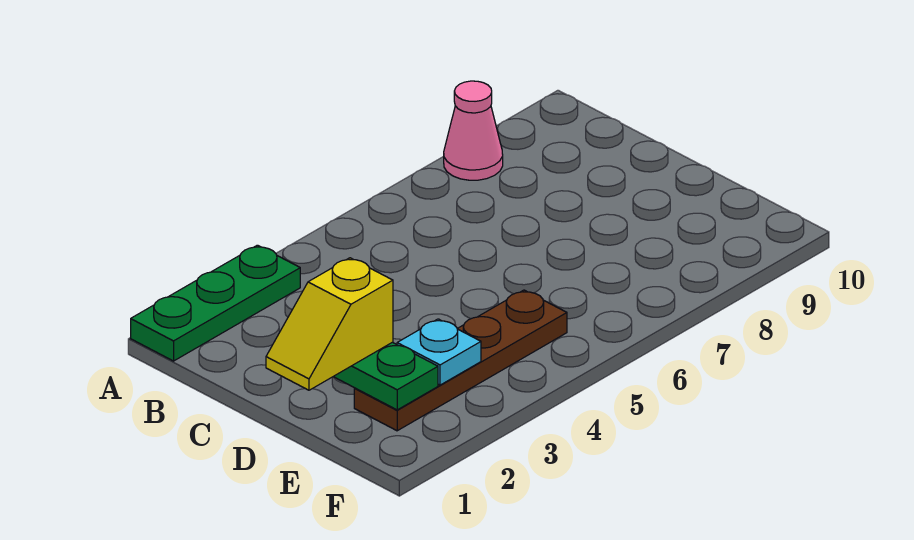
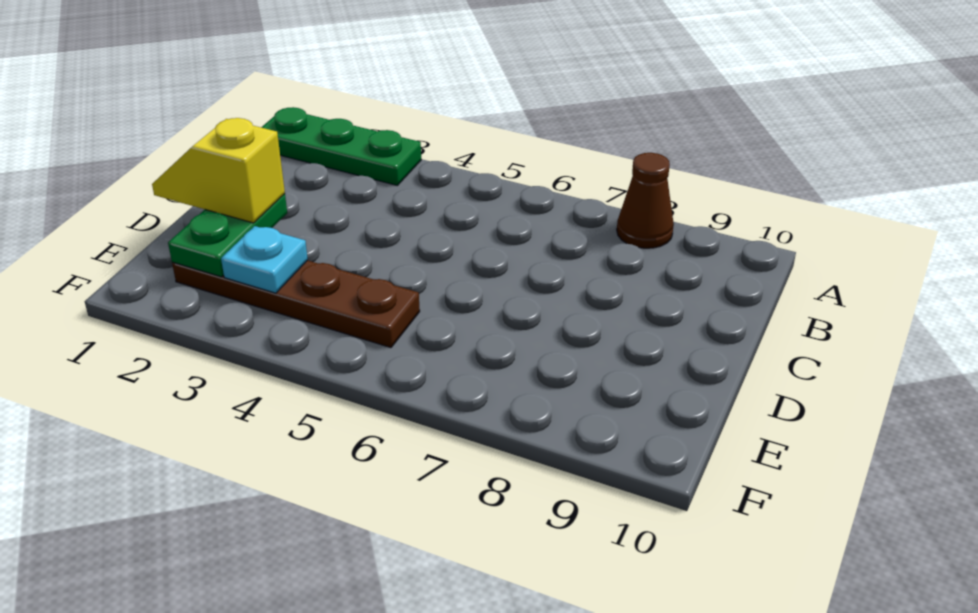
pink cone A8 level 1 -> brown cone A8 level 1

